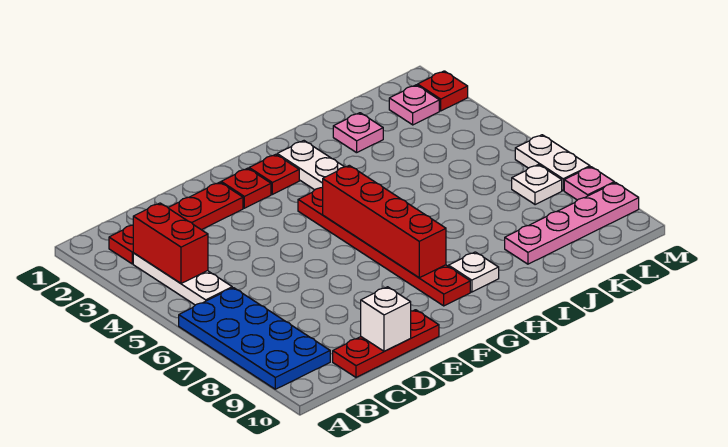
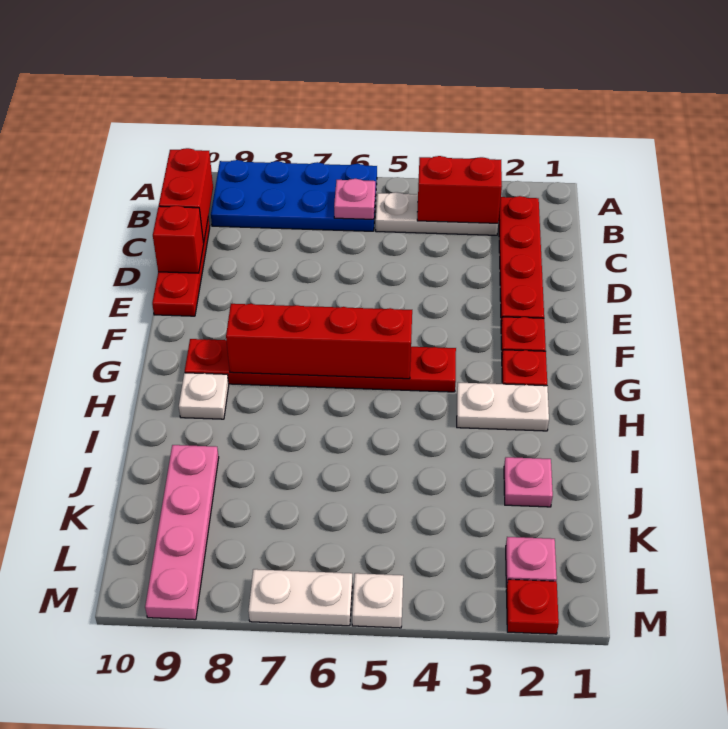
none -> red brick B10:C10 level 2
white brick D10 level 2 -> red brick D10 level 2
white plate L7 level 1 -> white plate M5 level 1
pink plate M8 level 1 -> pink plate B6 level 2

